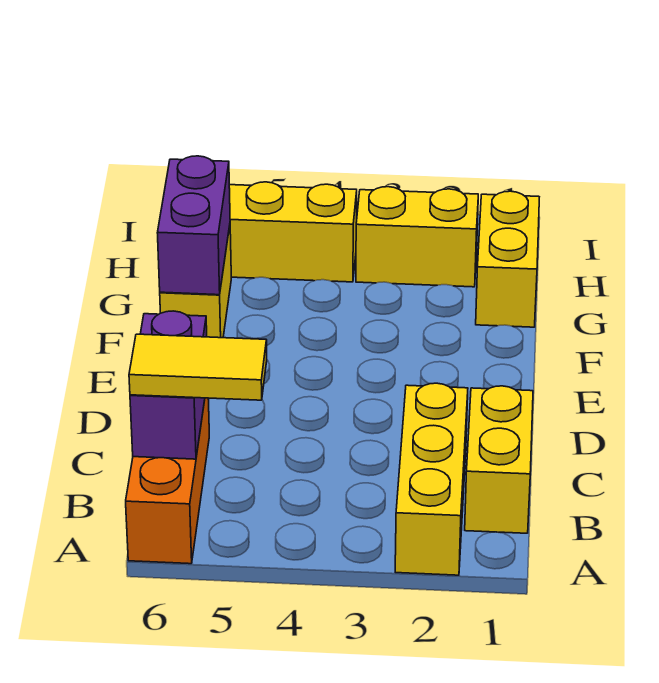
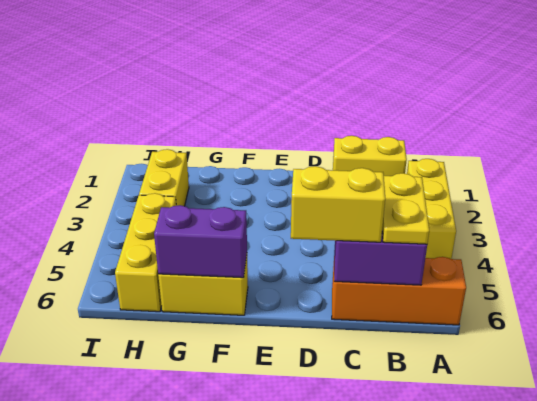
yellow brick A2:C2 level 1 -> yellow brick A2:A4 level 1
yellow tile B5:B6 level 3 -> yellow plate B5:B6 level 3
yellow brick G1:H1 level 1 -> yellow brick C6:D6 level 3

